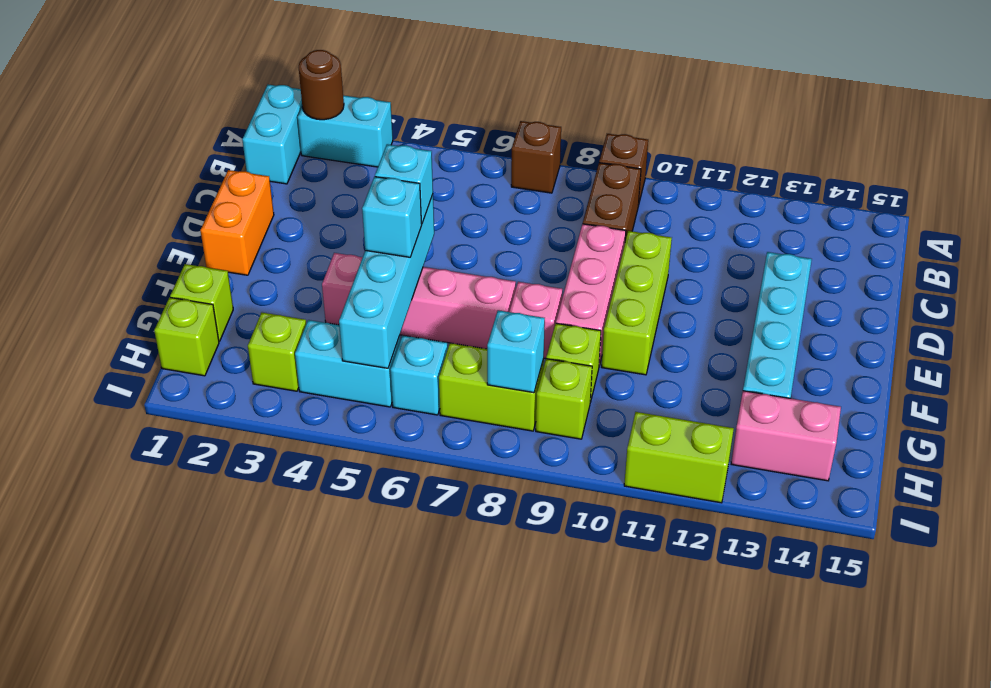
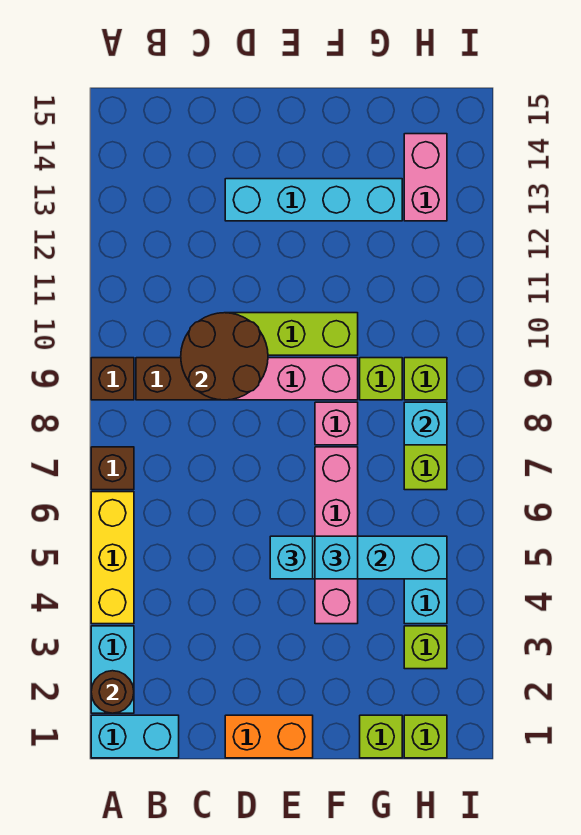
none -> yellow brick A4:A6 level 1
none -> brown round brick C9:D10 level 2
cyan brick H6 level 1 -> none
lime brick I11:I12 level 1 -> none

